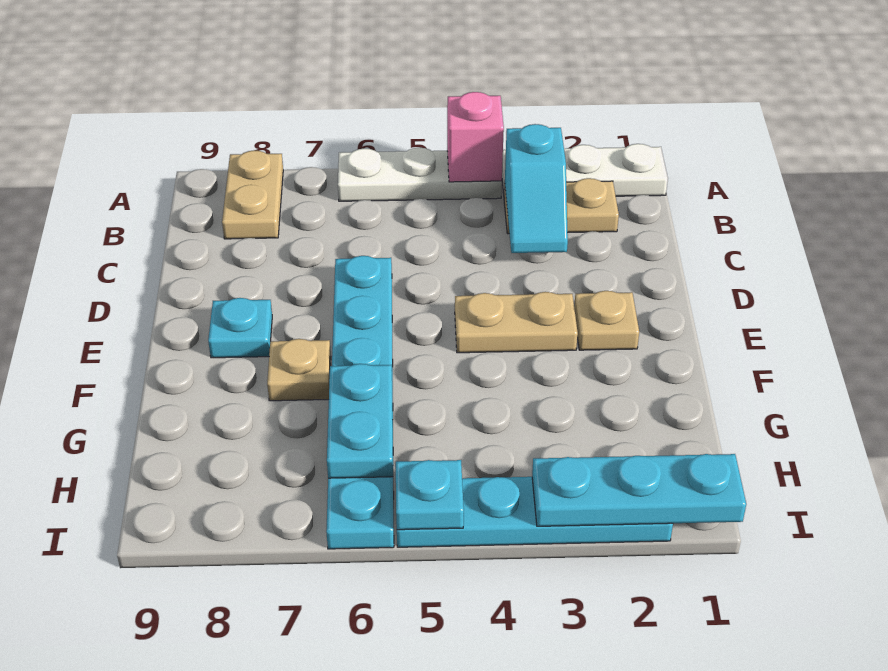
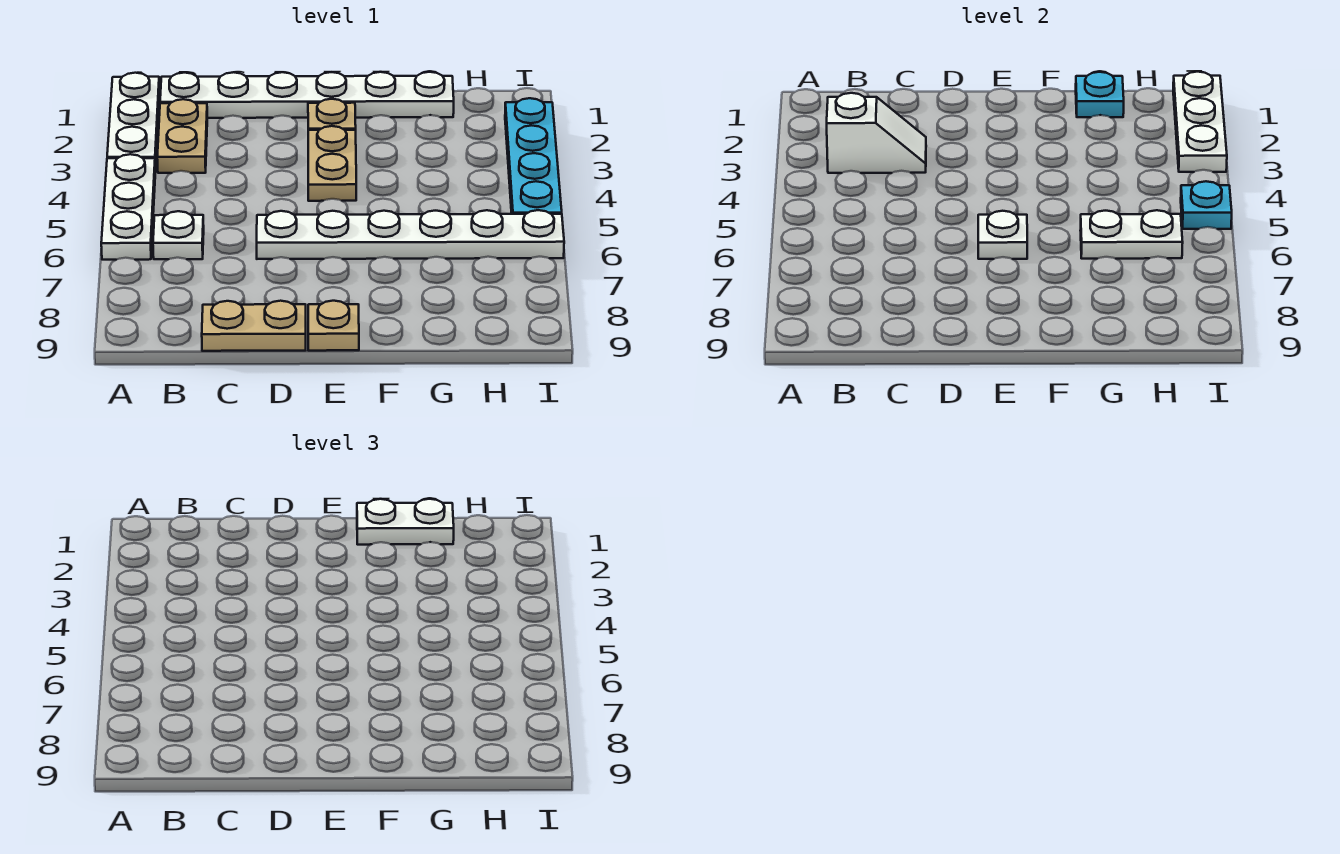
pink brick A4 level 2 -> none
tan plate A8:B8 level 1 -> tan plate C9:D9 level 1
none -> white plate B1:G1 level 1
cyan slope B3:C3 level 2 top B -> white slope B3:C3 level 2 top B
none -> white plate B6 level 1
cyan plate D6:I6 level 1 -> white plate D6:I6 level 1
none -> white plate E6 level 2
cyan plate E8 level 1 -> cyan plate G1 level 2
none -> white plate F1:G1 level 3
tan plate F7 level 1 -> tan plate E9 level 1
cyan plate G6:H6 level 2 -> white plate G6:H6 level 2
cyan plate I1:I3 level 2 -> white plate I1:I3 level 2

